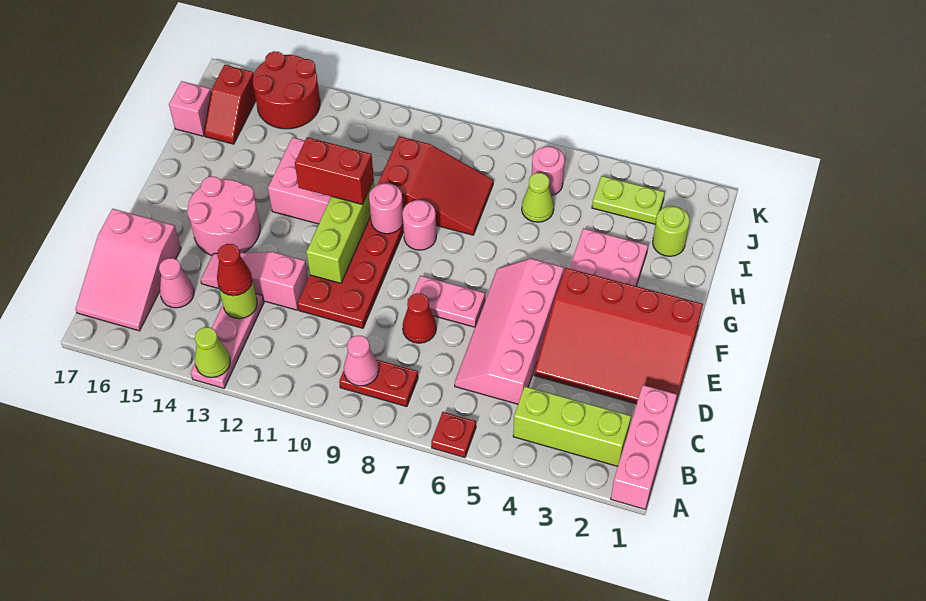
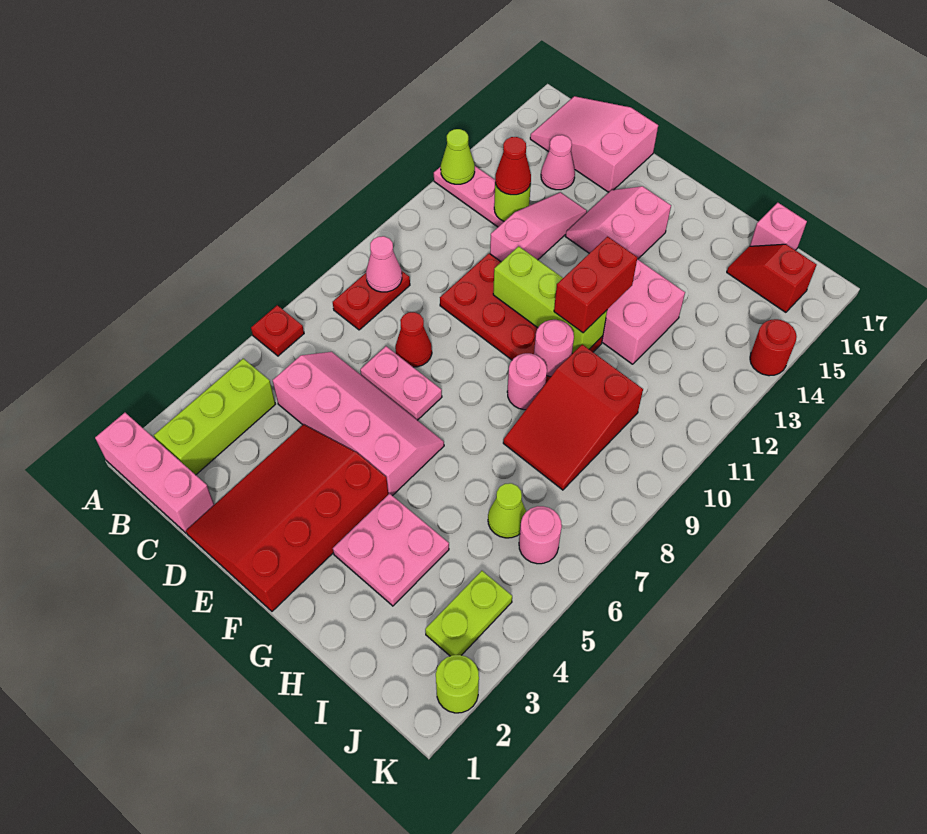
pink plate E7:E8 level 1 -> pink plate D7:E7 level 1
pink round brick E14:F15 level 1 -> pink slope E14:F15 level 1 top F
lime round brick I2 level 1 -> lime round brick K2 level 1
red round brick J14:K15 level 1 -> red round brick K14 level 1

